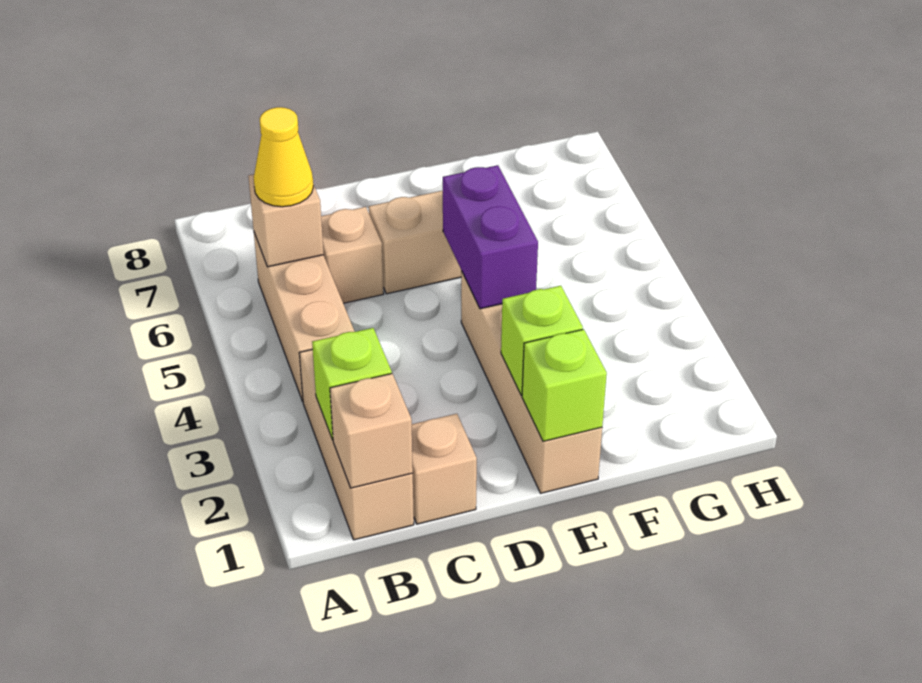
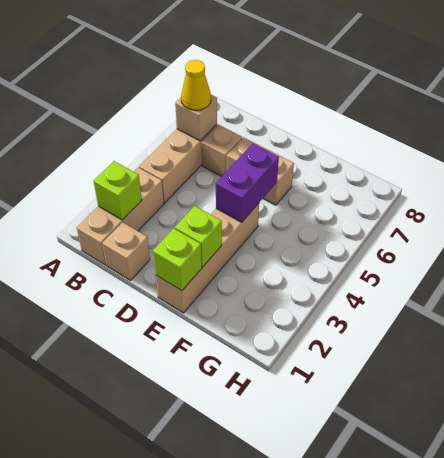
tan brick B1 level 2 -> none

